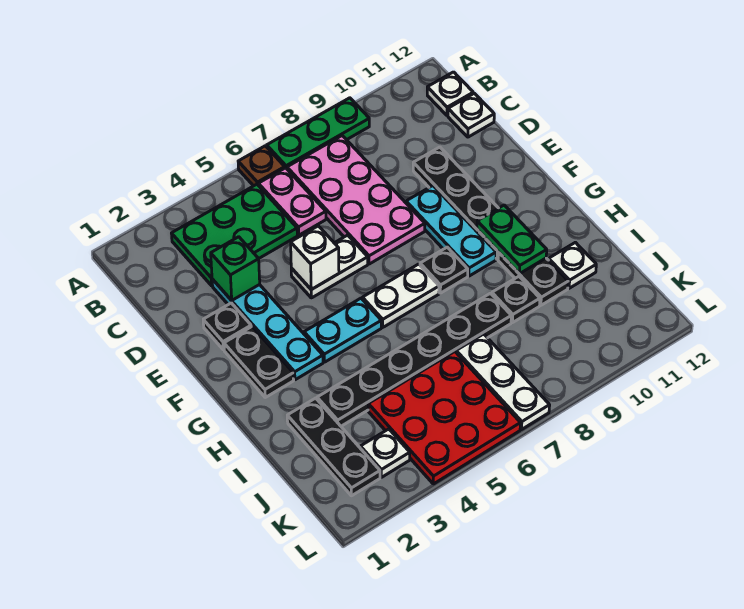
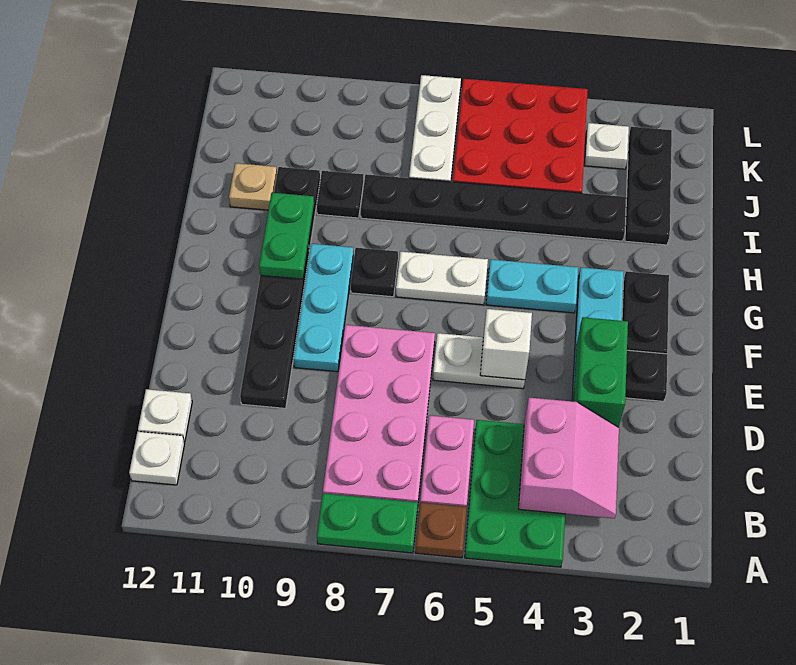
green plate A7:A9 level 1 -> green plate A7:A8 level 1
green plate B3:C5 level 1 -> green plate A4:C5 level 1
none -> pink slope B3:C4 level 2 top 4
green brick D3 level 2 -> green brick D3:E3 level 2
white plate I11 level 1 -> tan plate I11 level 1

